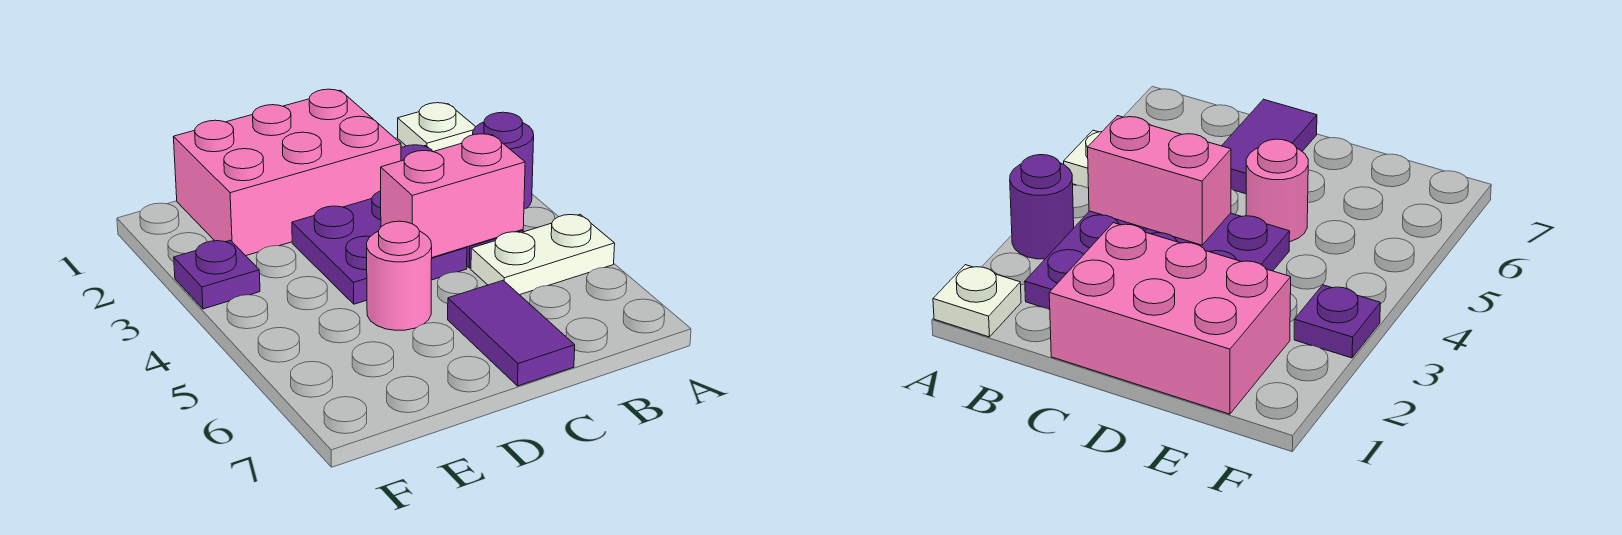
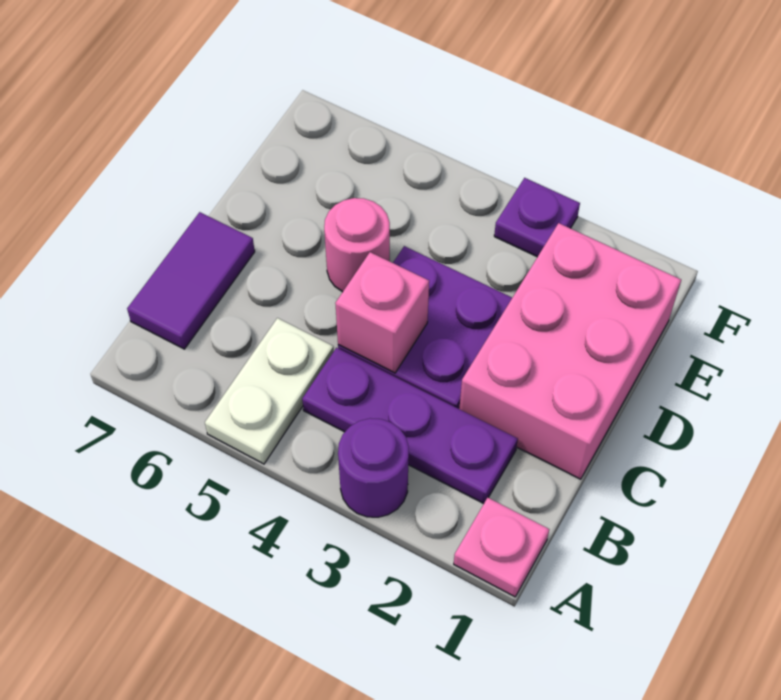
white plate A1 level 1 -> pink plate A1 level 1
pink brick B4:C4 level 2 -> pink brick C4 level 2
purple tile C6:C7 level 1 -> purple tile B7:C7 level 1

